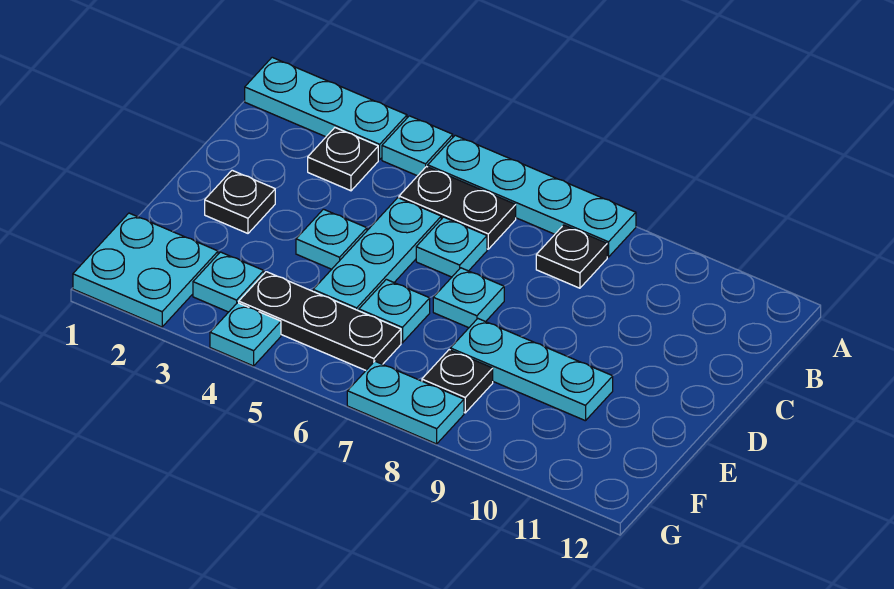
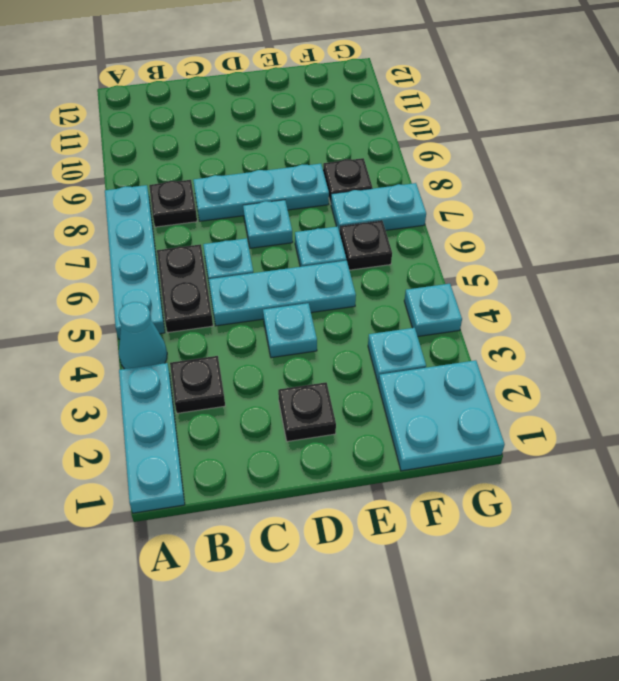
cyan plate A4 level 1 -> cyan cone A4 level 1
cyan plate E8:E10 level 1 -> cyan plate C8:E8 level 1
black plate F4:F6 level 1 -> black plate F6 level 1
cyan plate G7:G8 level 1 -> cyan plate F7:G7 level 1

